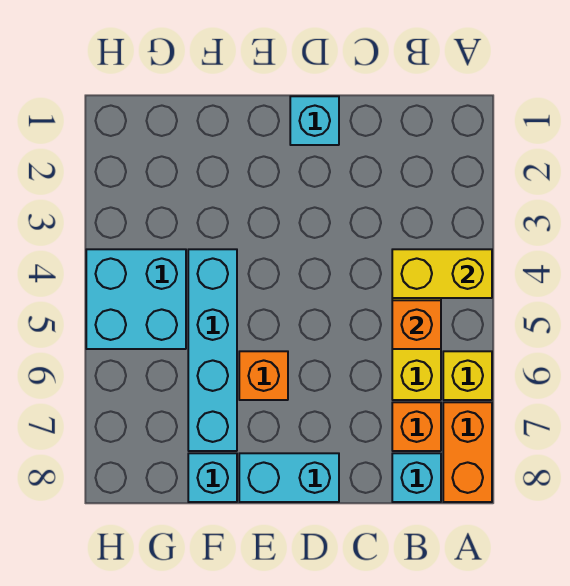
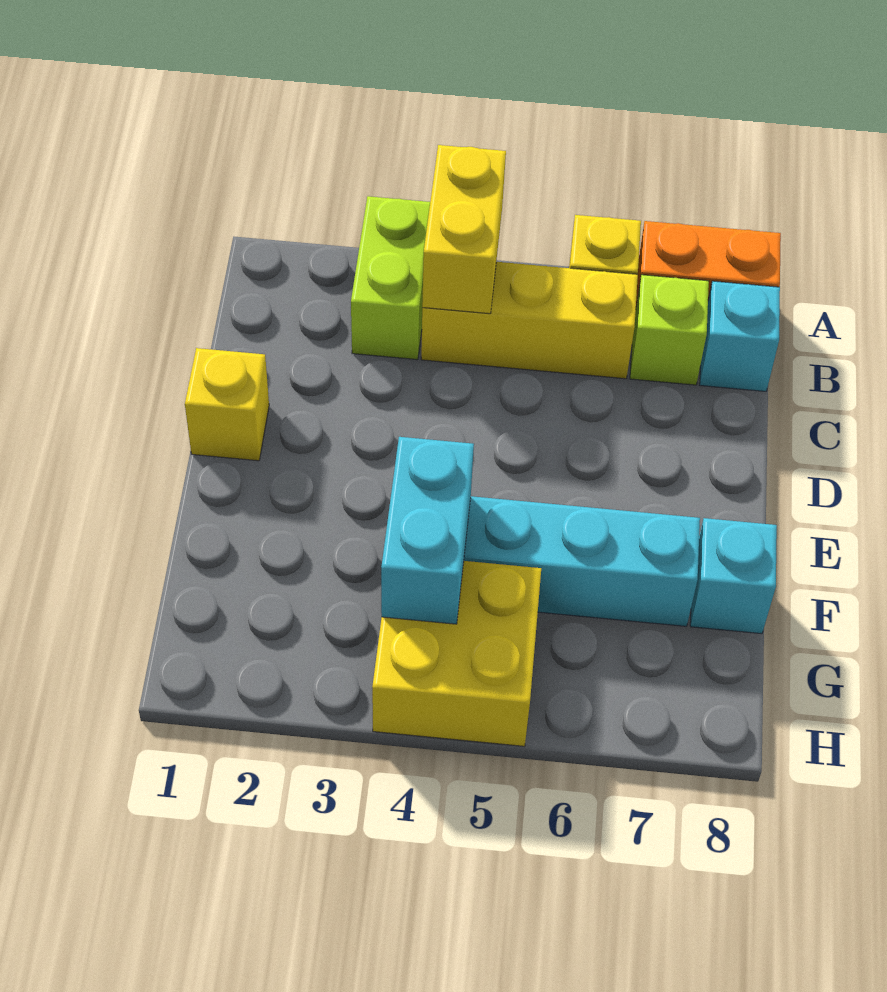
none -> lime brick A3:B3 level 1
orange brick B5 level 2 -> none
orange brick B7 level 1 -> lime brick B7 level 1
cyan brick D1 level 1 -> yellow brick D1 level 1
cyan brick D8:E8 level 1 -> cyan brick F4:G4 level 2
orange brick E6 level 1 -> none
cyan brick G4:H5 level 1 -> yellow brick G4:H5 level 1

